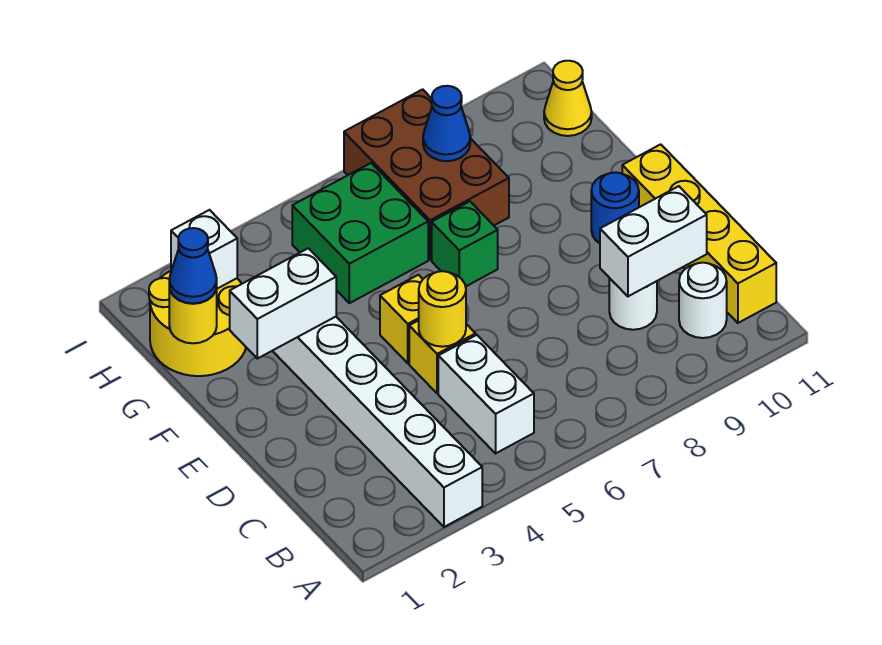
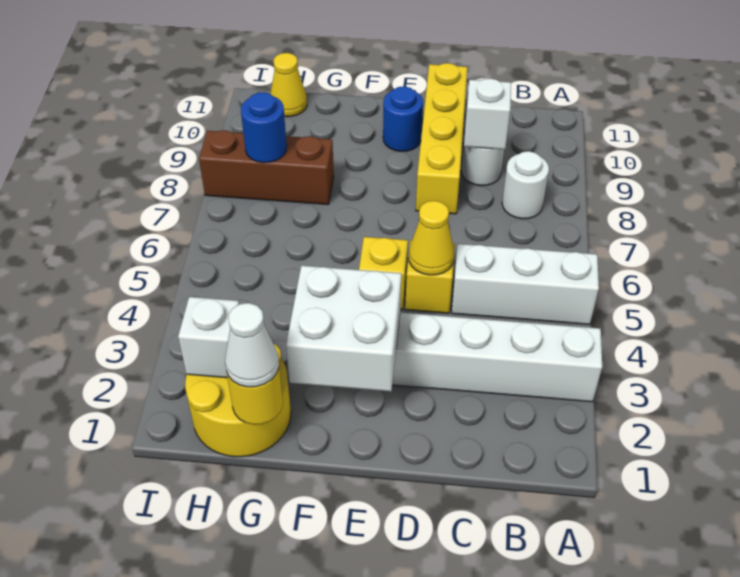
white brick B5:C5 level 1 -> white brick A5:C5 level 1
white round brick B10 level 1 -> white round brick B8 level 1
yellow brick B11:E11 level 1 -> yellow brick D8:D11 level 1
white brick C9:C10 level 2 -> white brick C9 level 2
yellow round brick D5 level 2 -> yellow cone D5 level 2
white brick F2:F3 level 2 -> white brick E2:F3 level 2
green brick F7 level 1 -> none
blue cone G1 level 3 -> white cone G1 level 3
green brick G5:H6 level 1 -> none
brown brick G7:I8 level 1 -> brown brick G8:I8 level 1
blue cone H8 level 2 -> blue round brick H8 level 2

